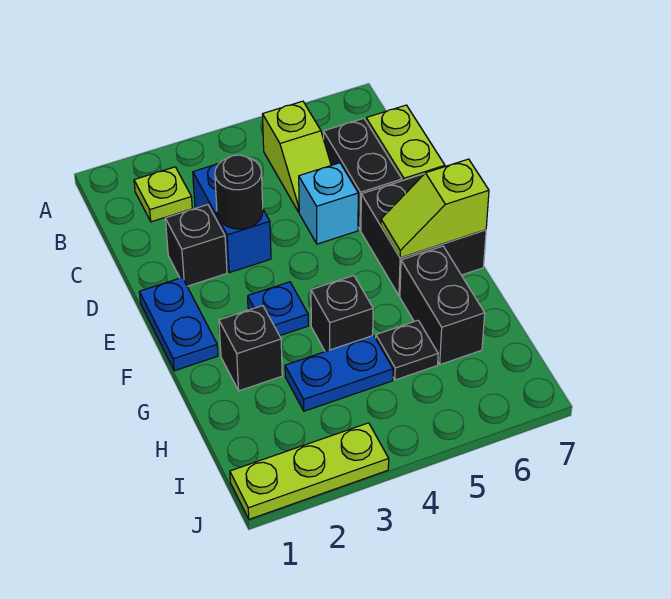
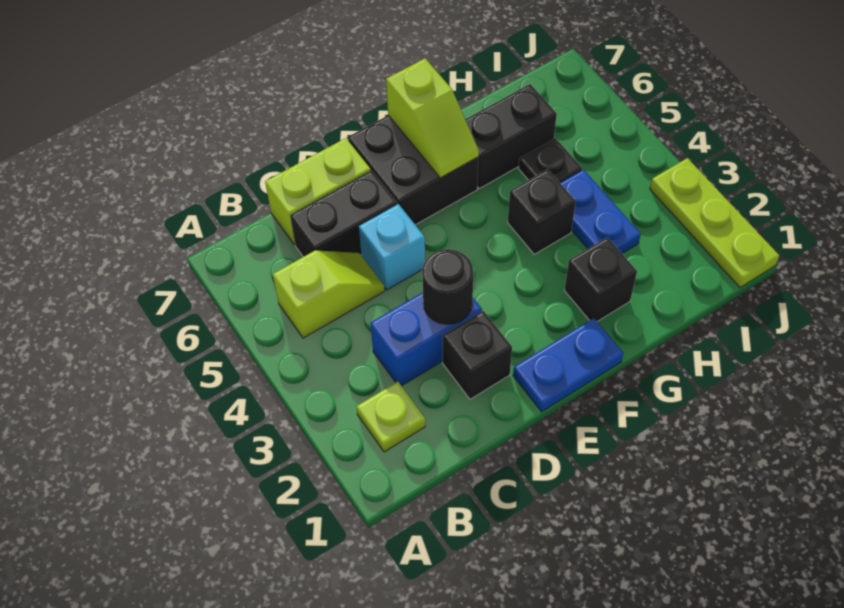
blue plate F3 level 1 -> none

